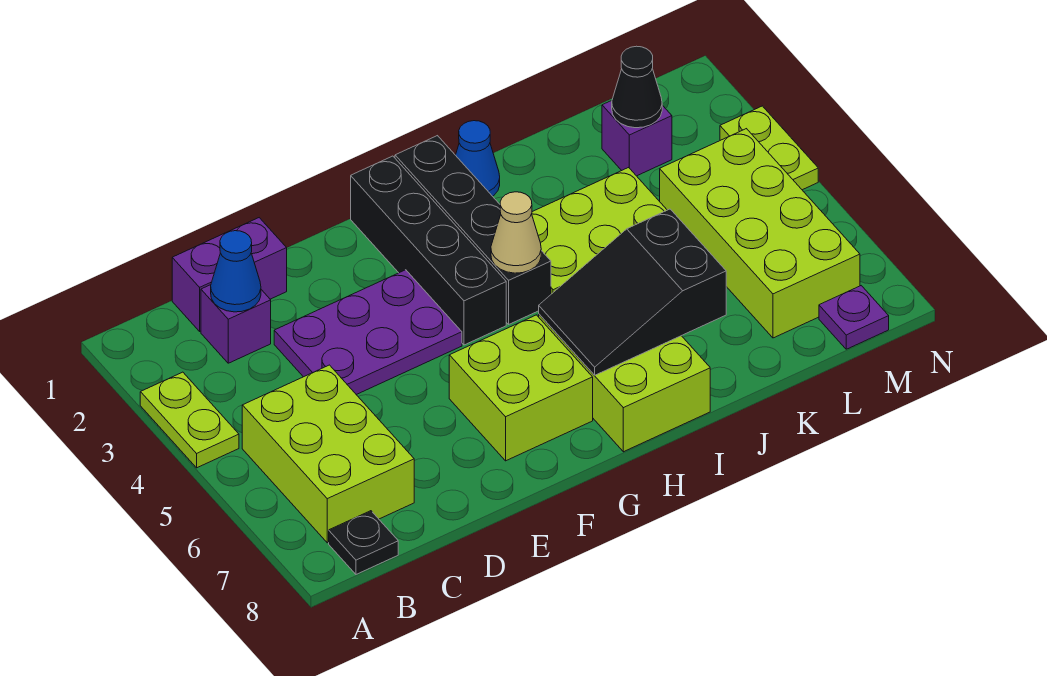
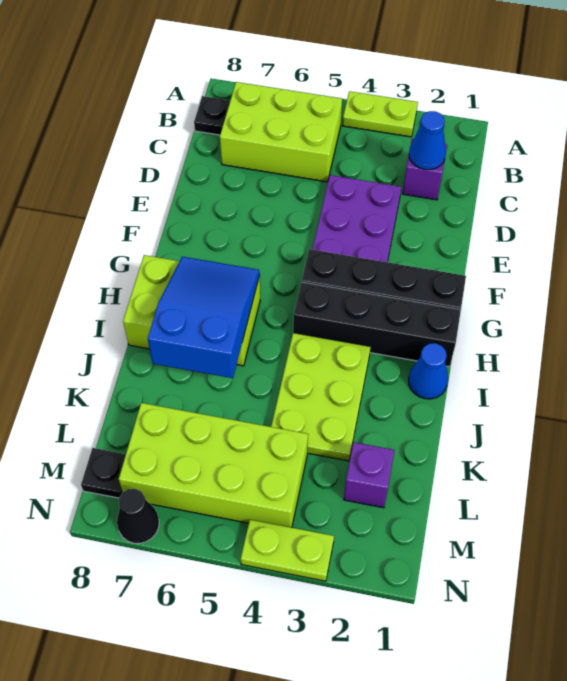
purple brick C1:D1 level 1 -> none
lime brick F6:G7 level 1 -> none
tan cone H4 level 2 -> none
black slope H6:J7 level 2 top J -> blue slope H6:J7 level 2 top J
black cone L2 level 2 -> black cone N7 level 1
purple plate M8 level 1 -> black plate M8 level 1

